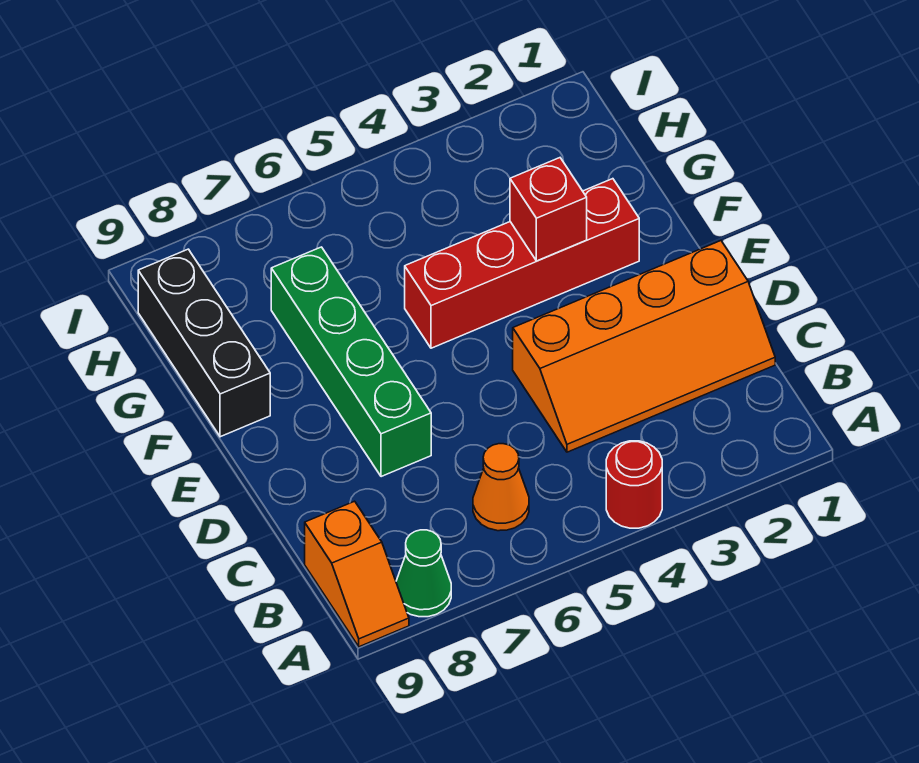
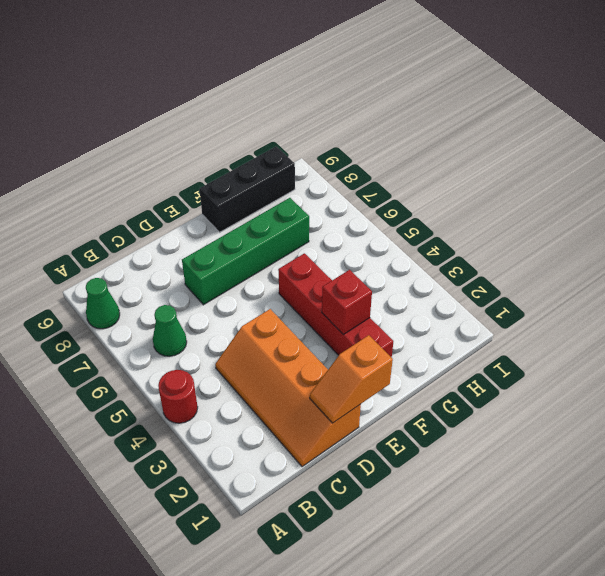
orange slope A9:B9 level 1 top B -> orange slope D1:E1 level 2 top E
orange cone B6 level 1 -> green cone B6 level 1

